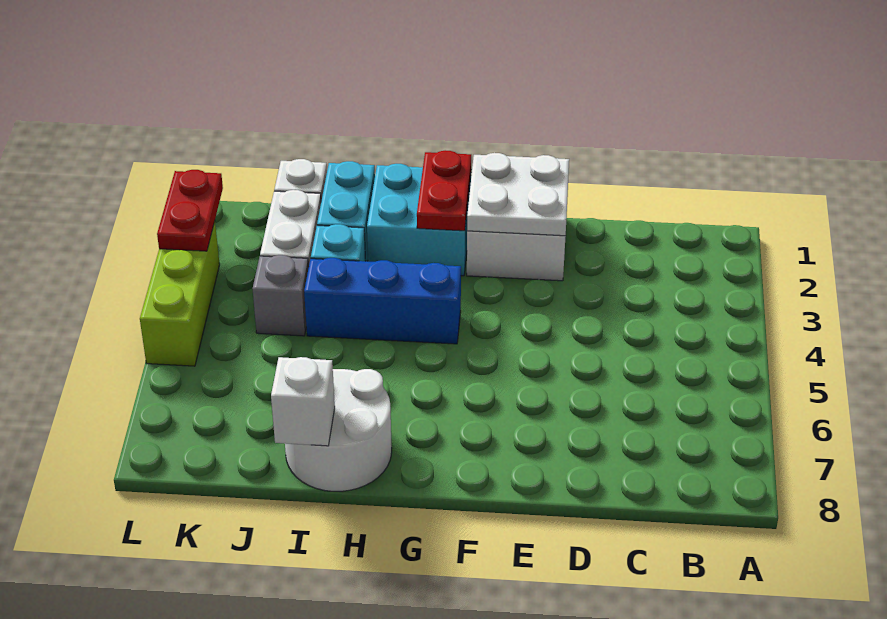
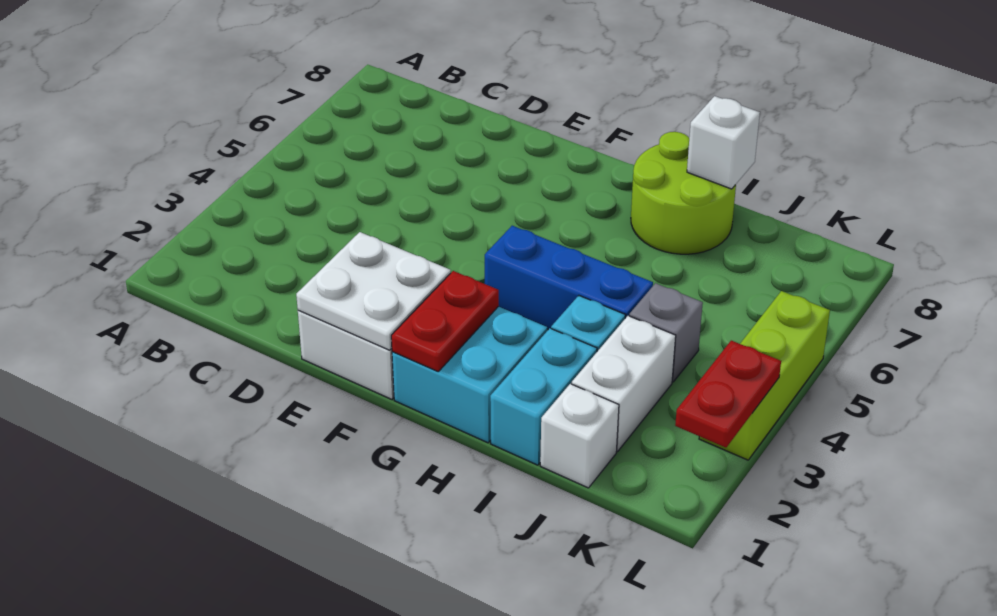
white round brick H7:I8 level 1 -> lime round brick H7:I8 level 1

